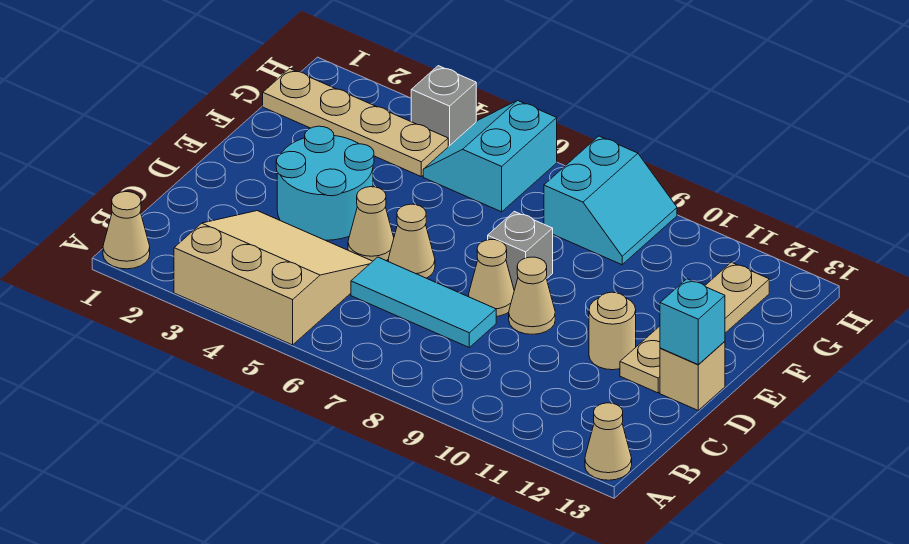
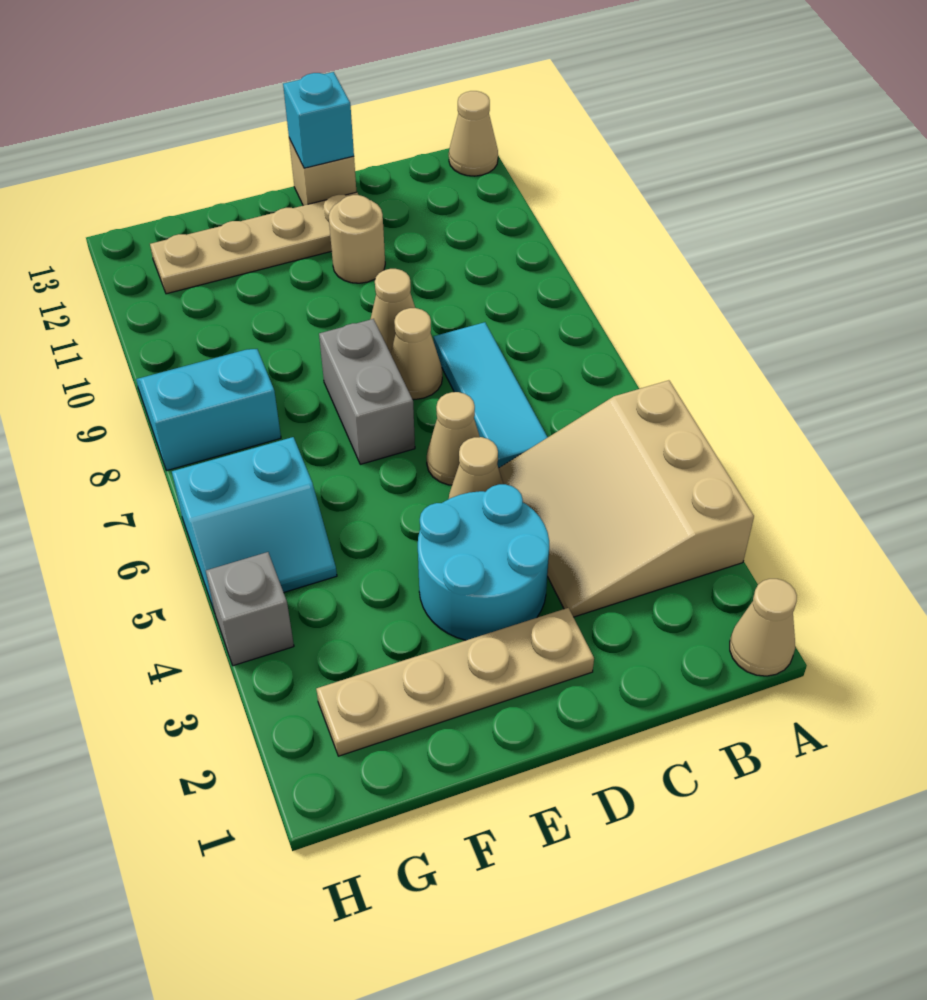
grey brick E8 level 1 -> grey brick E7:E8 level 1
tan plate G1:G4 level 1 -> tan plate D2:G2 level 1

